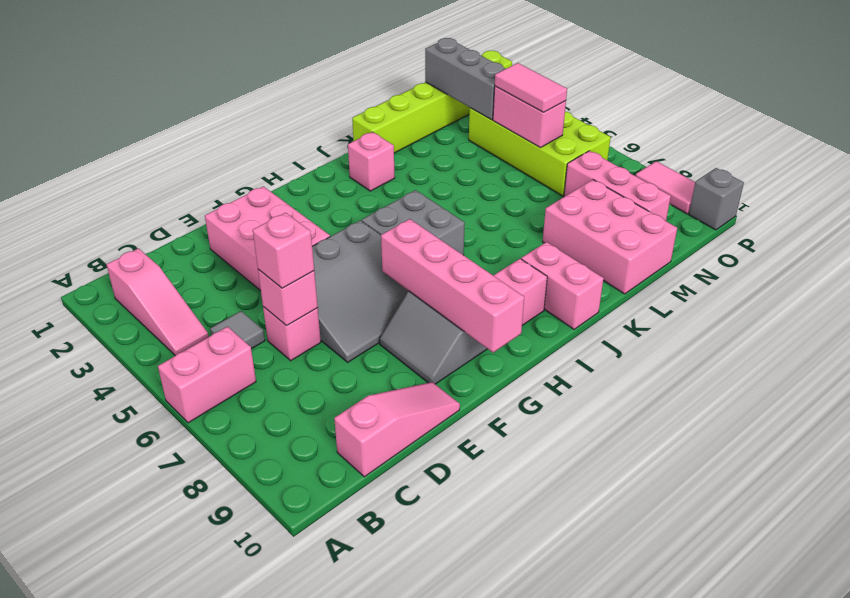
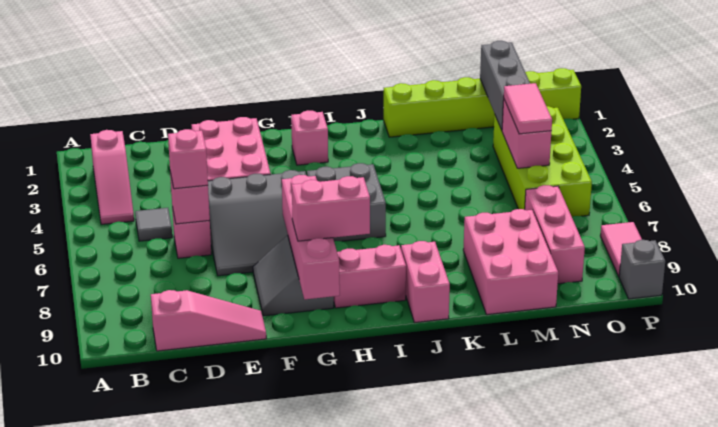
pink brick A6:B6 level 1 -> pink brick G9:H9 level 3
pink brick J2 level 1 -> pink brick H2 level 1

